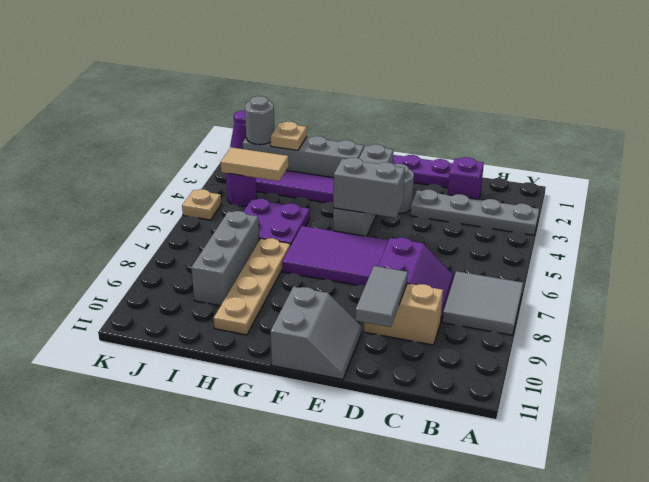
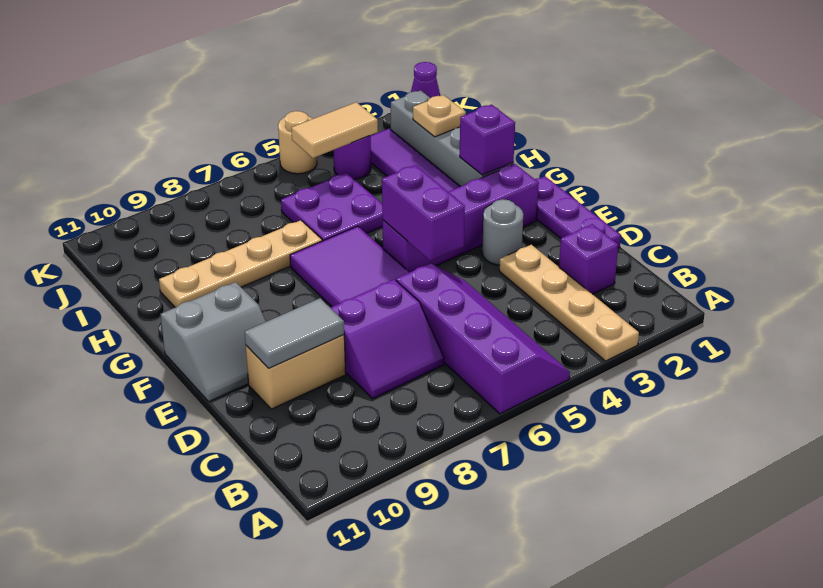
grey plate A3:D3 level 1 -> tan plate A3:D3 level 1
none -> purple slope A5:D6 level 1 top 6
grey tile A7:B8 level 1 -> none
tan brick C9:D9 level 1 -> tan brick D9:D10 level 1
grey brick E5:F5 level 2 -> purple brick E5:F5 level 2
grey brick F2:F5 level 1 -> purple brick F2:F5 level 1
none -> purple brick G2 level 2
tan tile I4:J4 level 2 -> tan tile J4:J5 level 2
grey brick I7:I9 level 1 -> none
grey round brick J2 level 2 -> none
tan plate K5 level 1 -> tan round brick K5 level 1

